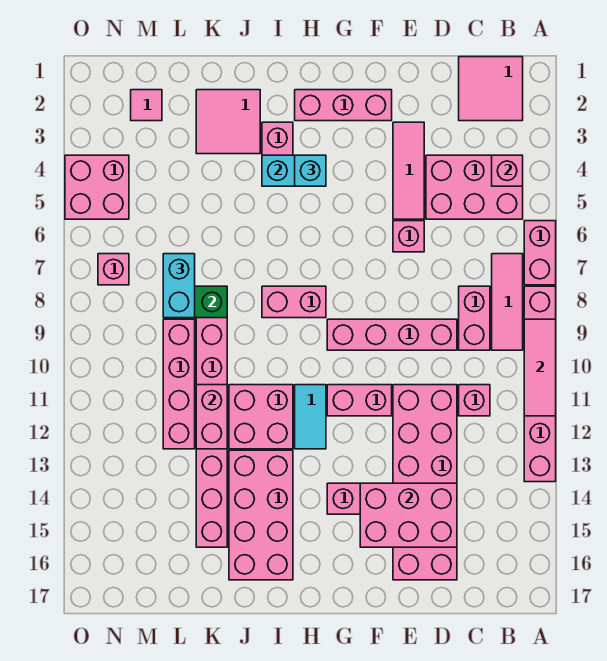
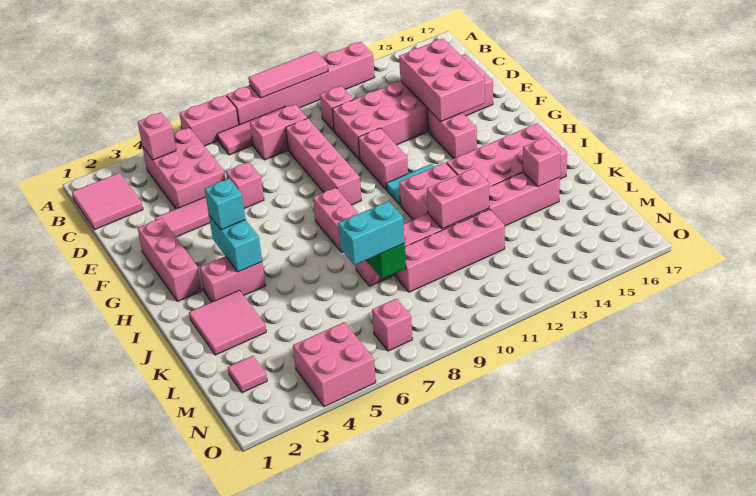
none -> pink brick K15 level 2

